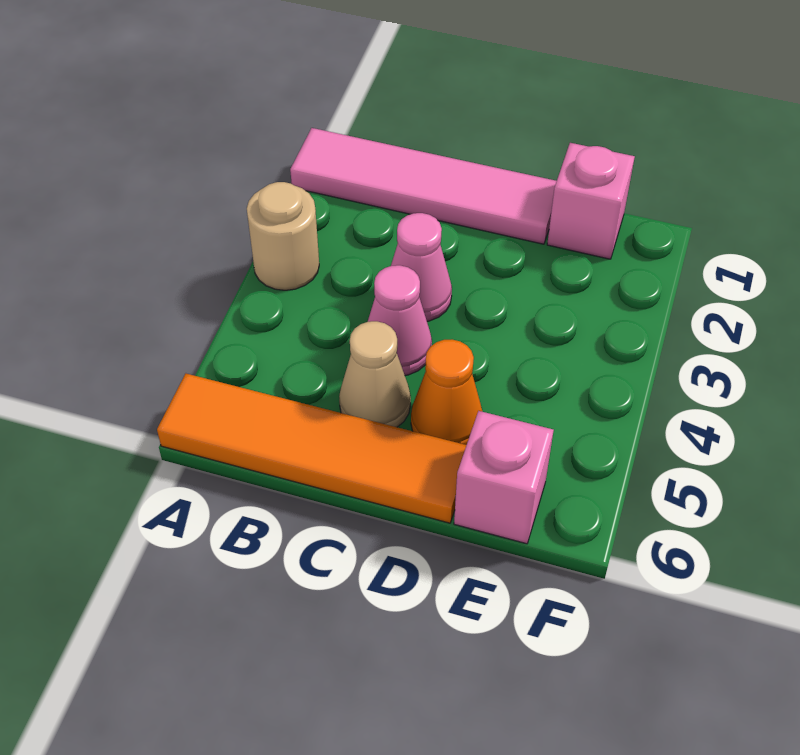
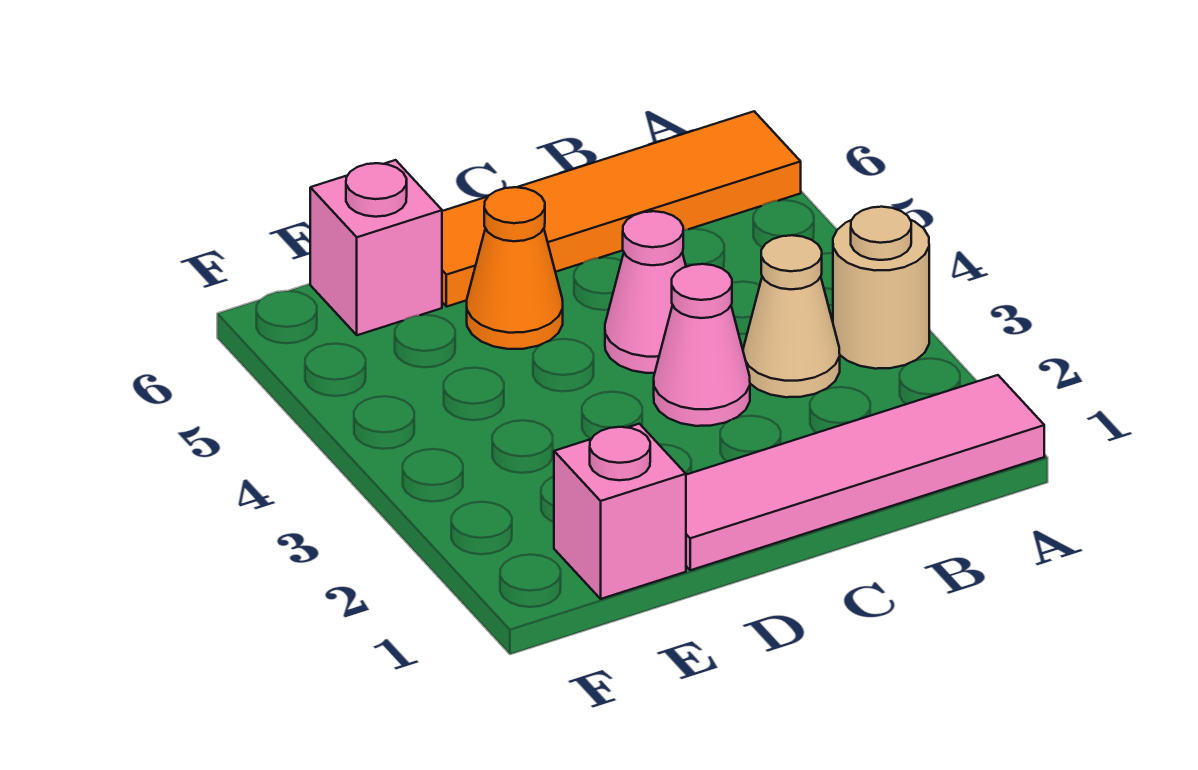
tan cone C5 level 1 -> tan cone B3 level 1

